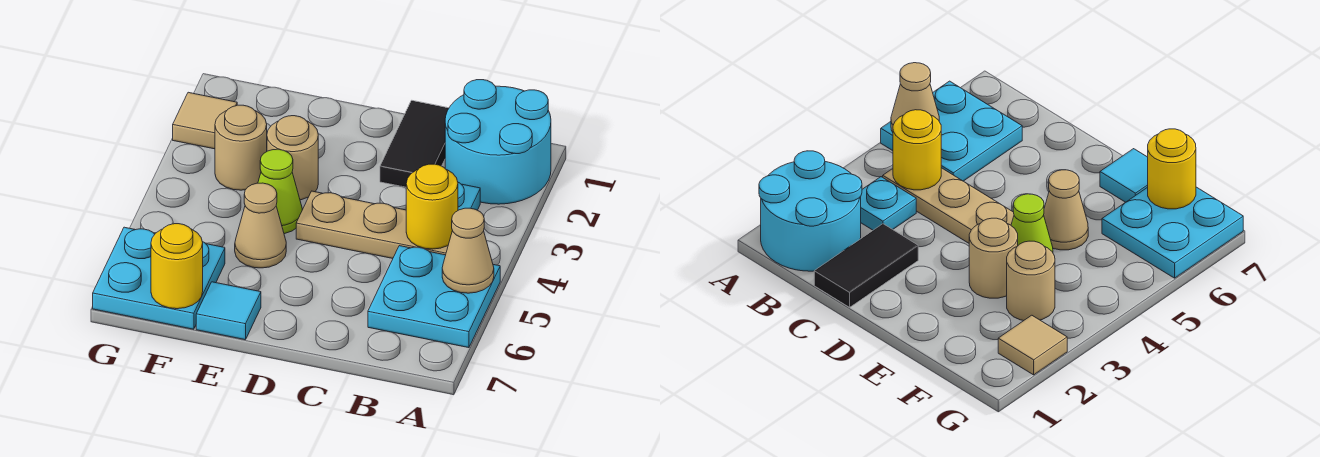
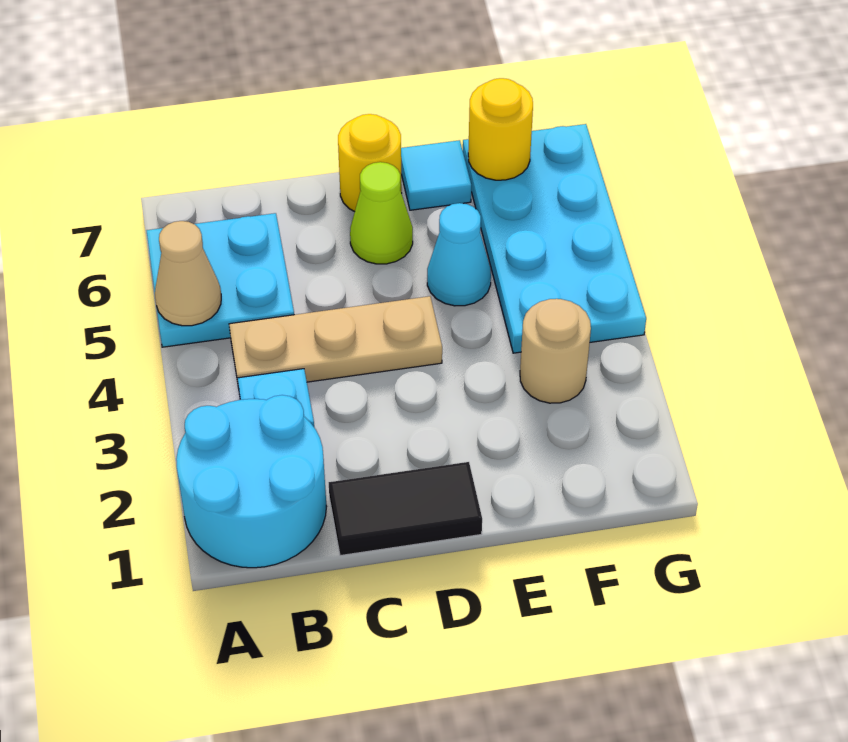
yellow round brick B4 level 2 -> yellow round brick D7 level 1
black tile C1:C2 level 1 -> black tile C1:D1 level 1
tan round brick E3 level 1 -> none
lime cone E4 level 1 -> lime cone D6 level 1
tan cone E5 level 1 -> cyan cone E5 level 1
cyan plate F6:G7 level 1 -> cyan plate F4:G7 level 1
tan tile G2 level 1 -> none

